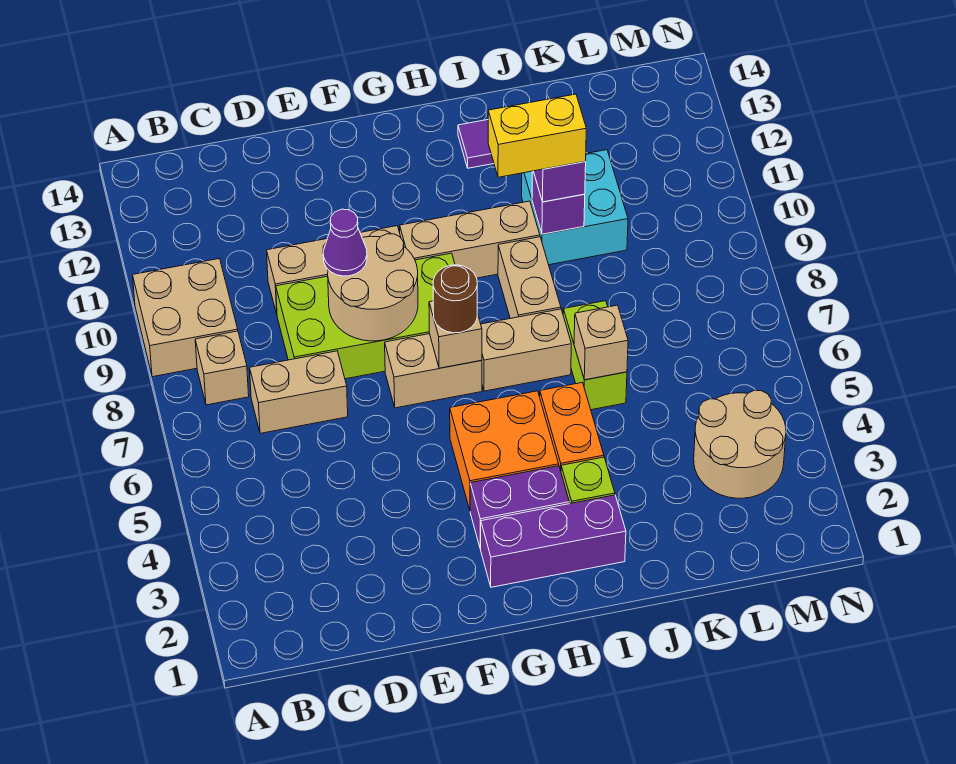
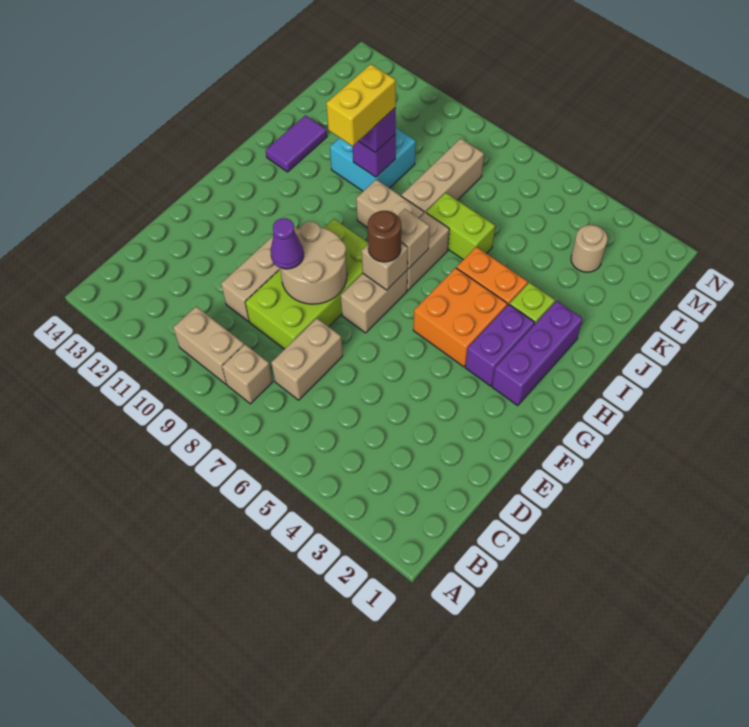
tan brick A9:B10 level 1 -> tan brick B9:B10 level 1
tan brick G10:I10 level 1 -> tan brick J8:L8 level 1
tan brick J6 level 2 -> tan brick H7 level 2
tan round brick L3:M4 level 1 -> tan round brick L3 level 1

